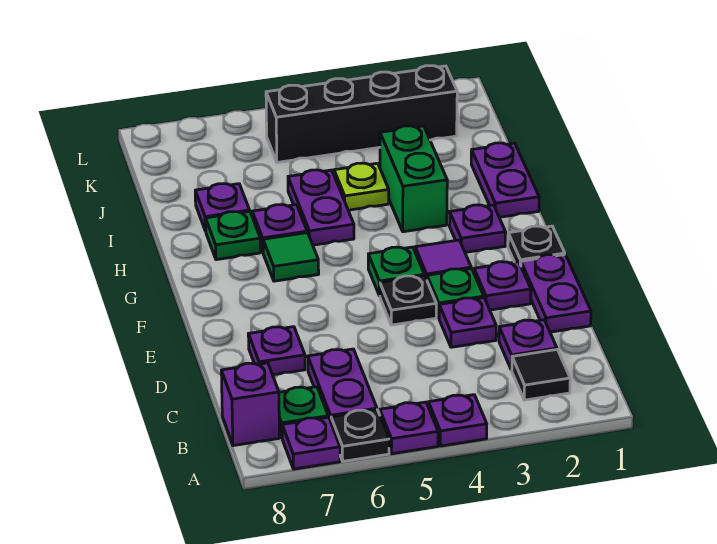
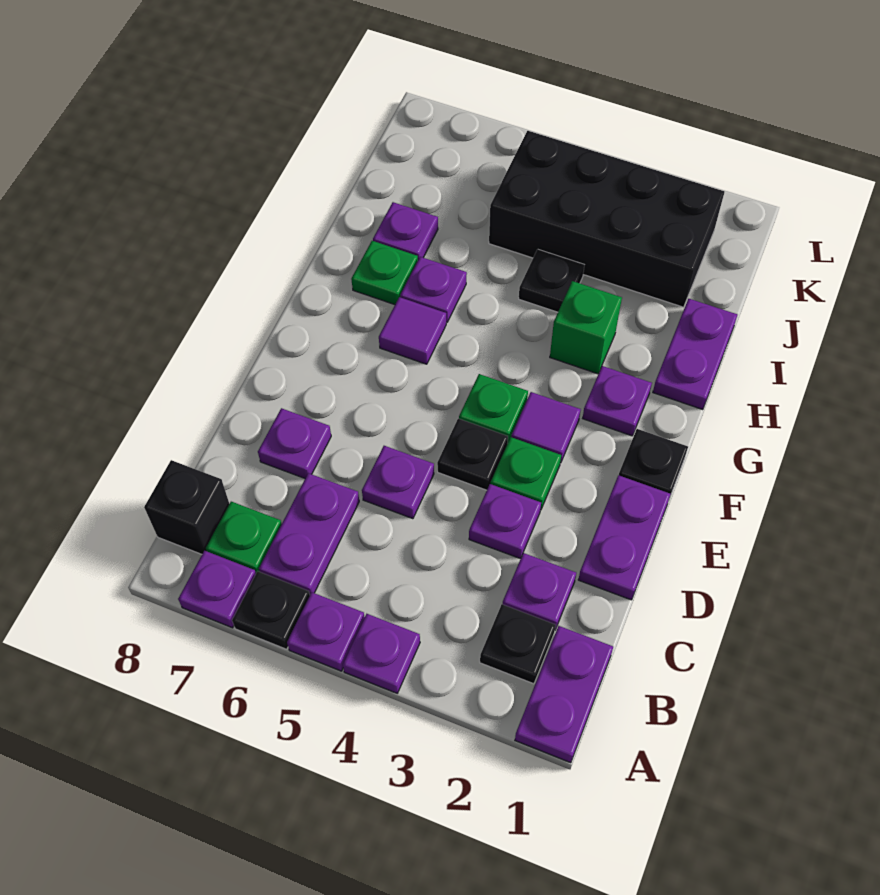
black tile B2 level 1 -> black plate B2 level 1
purple brick B8 level 1 -> black brick B8 level 1
purple plate E2 level 1 -> purple plate D5 level 1
green tile G6 level 1 -> purple tile G6 level 1
green brick H3:I3 level 1 -> green brick H3 level 1
purple plate H5:I5 level 1 -> purple plate A1:B1 level 1
lime plate I4 level 1 -> black plate I4 level 1
black brick K2:K5 level 1 -> black brick J2:K5 level 1

